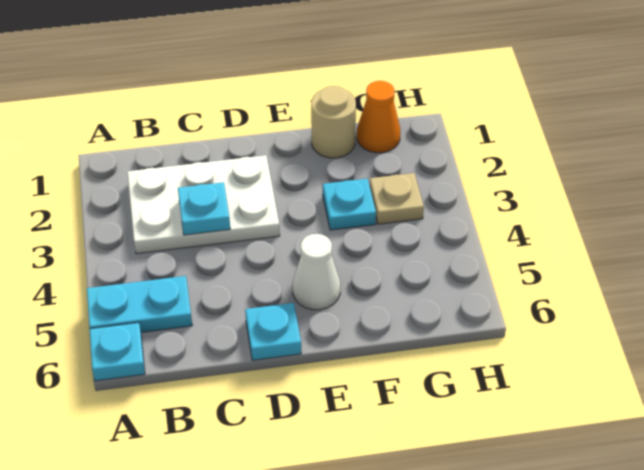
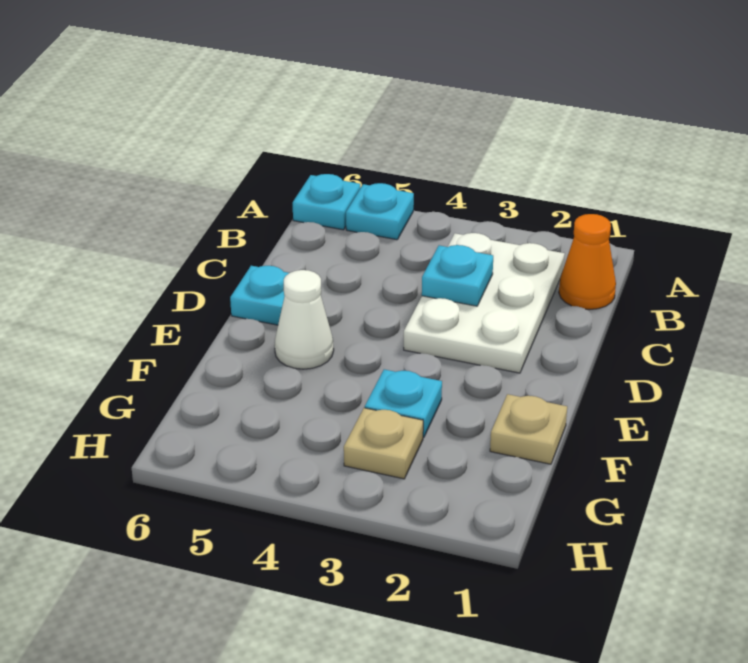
cyan plate A5:B5 level 1 -> cyan plate A5 level 1
tan round brick F1 level 1 -> tan plate F1 level 1
orange cone G1 level 1 -> orange cone B1 level 1

